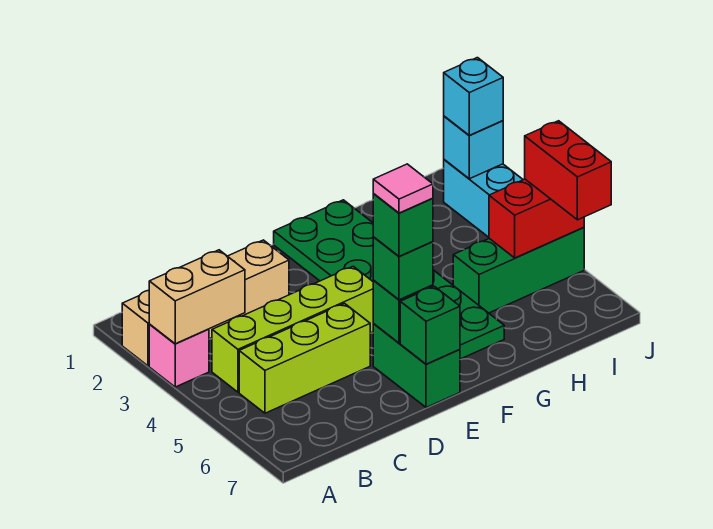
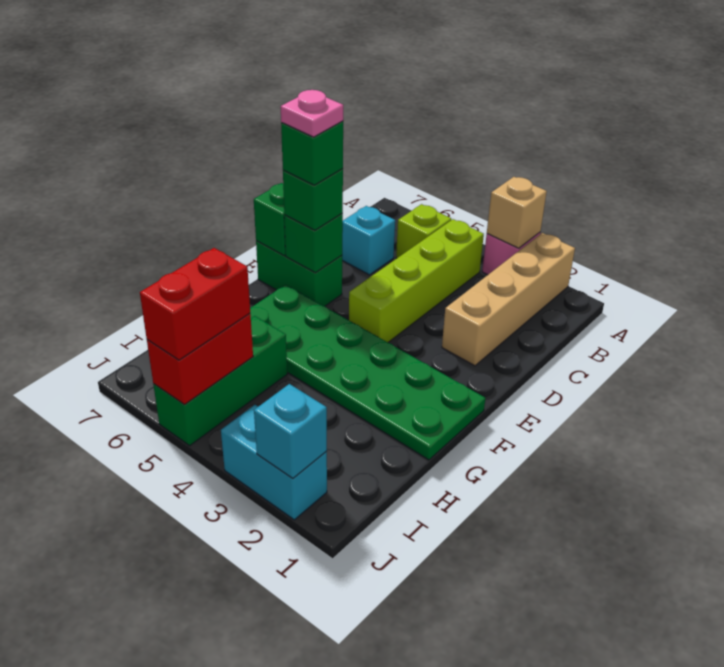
tan brick A3:B3 level 2 -> tan brick A3 level 2
lime brick B5:D5 level 1 -> lime brick B5 level 1
pink tile E6 level 5 -> pink plate E6 level 5
cyan brick J2 level 3 -> cyan brick C6 level 1
red brick J5:J6 level 3 -> red brick I5:J5 level 3

